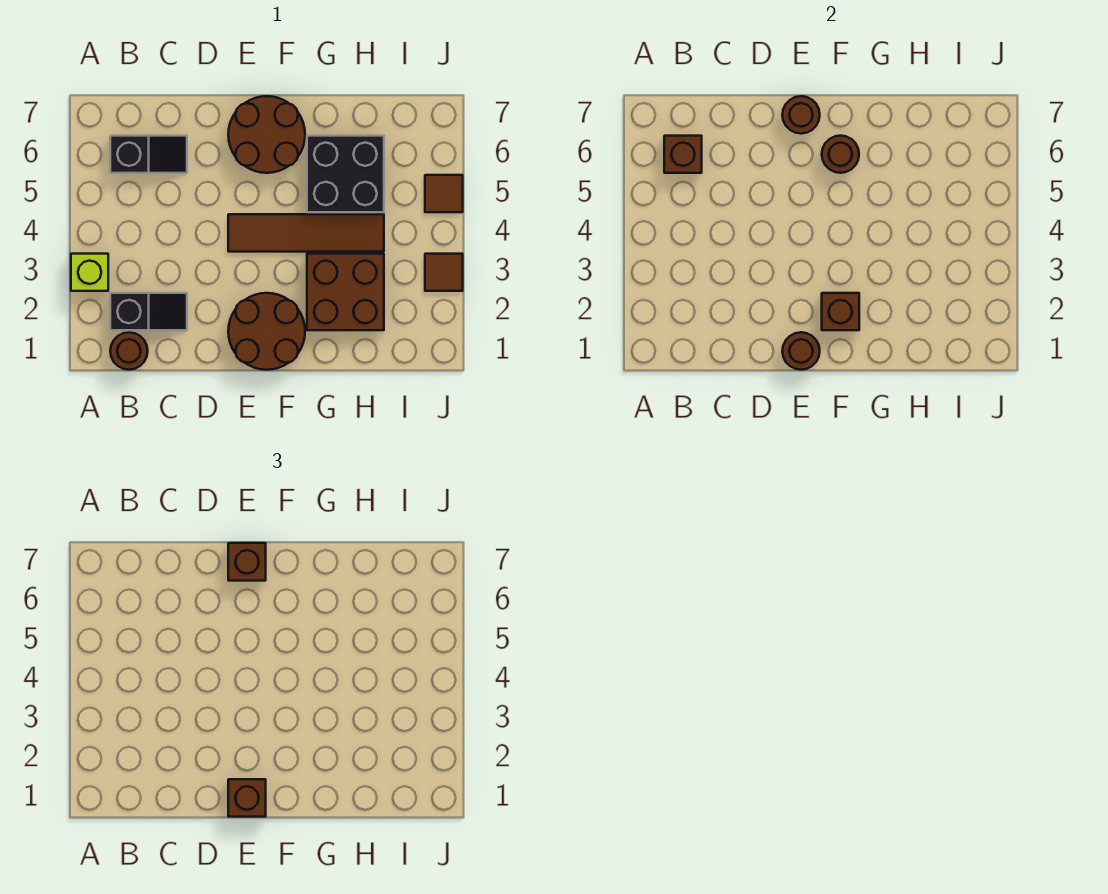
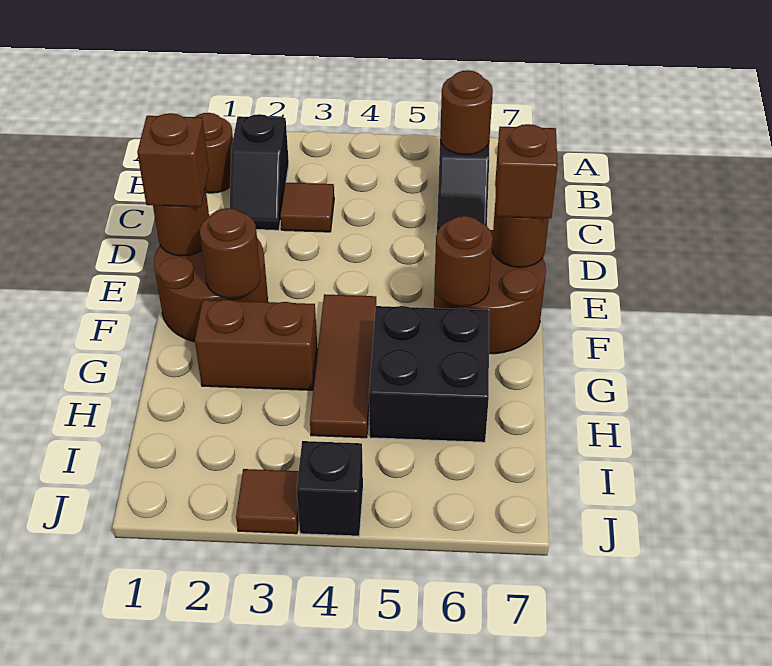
lime brick A3 level 1 -> none
brown brick B6 level 2 -> brown round brick B6 level 2
brown tile E4:H4 level 1 -> brown tile F4:H4 level 1
brown brick F2 level 2 -> brown round brick F2 level 2
brown brick G2:H3 level 1 -> brown brick G2:G3 level 1
none -> black brick J4 level 1
brown tile J5 level 1 -> brown tile C3 level 1

